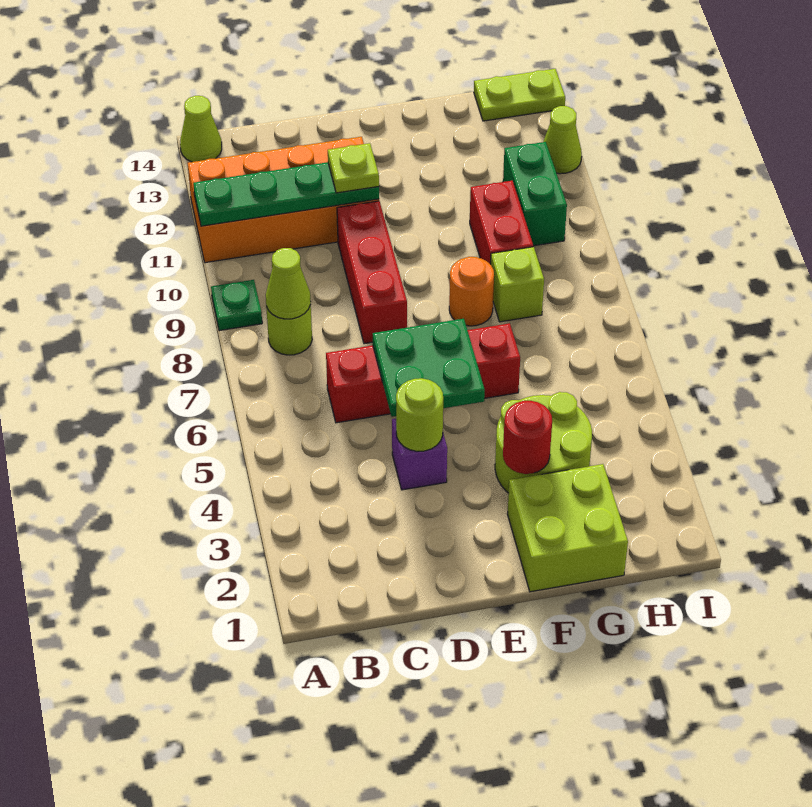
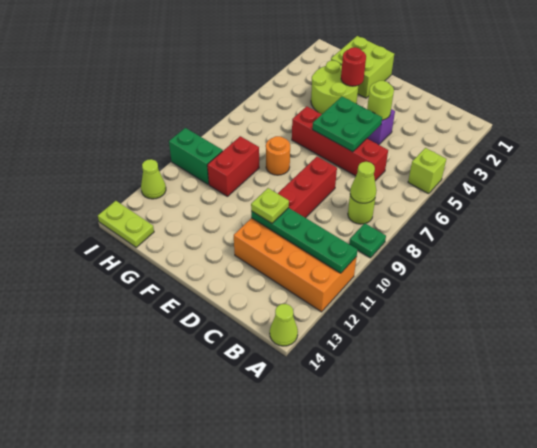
lime brick G8 level 1 -> lime brick A5 level 1
green brick H10:H11 level 1 -> green brick H10:I10 level 1

